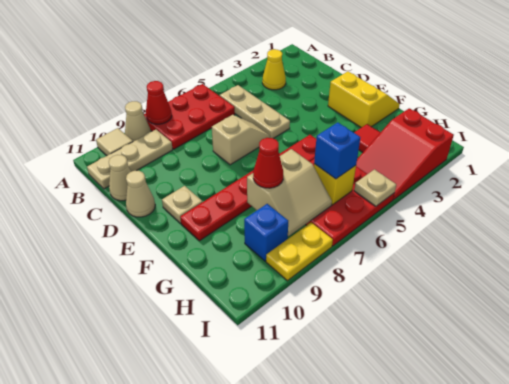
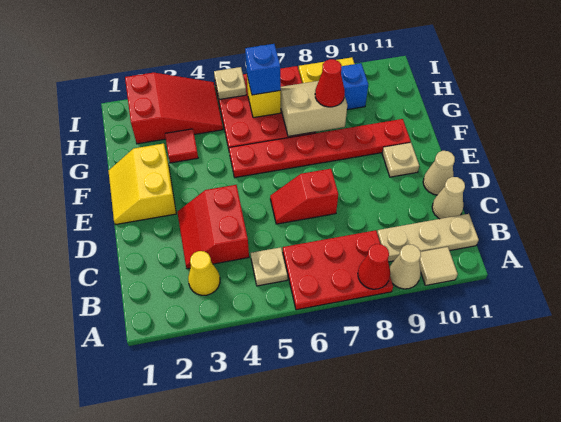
tan plate B5:D5 level 1 -> tan plate B5 level 1
none -> red slope C3:D4 level 1 top 4
tan slope D6:D7 level 1 top 7 -> red slope D6:D7 level 1 top 7

